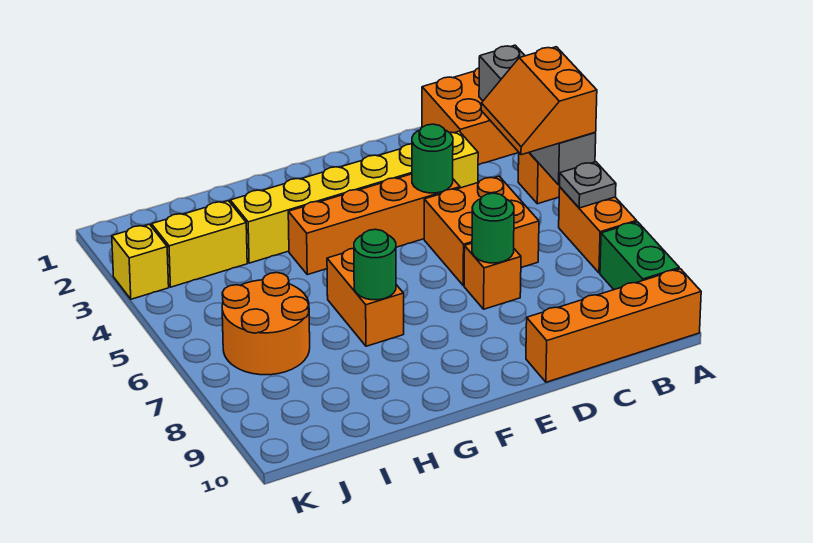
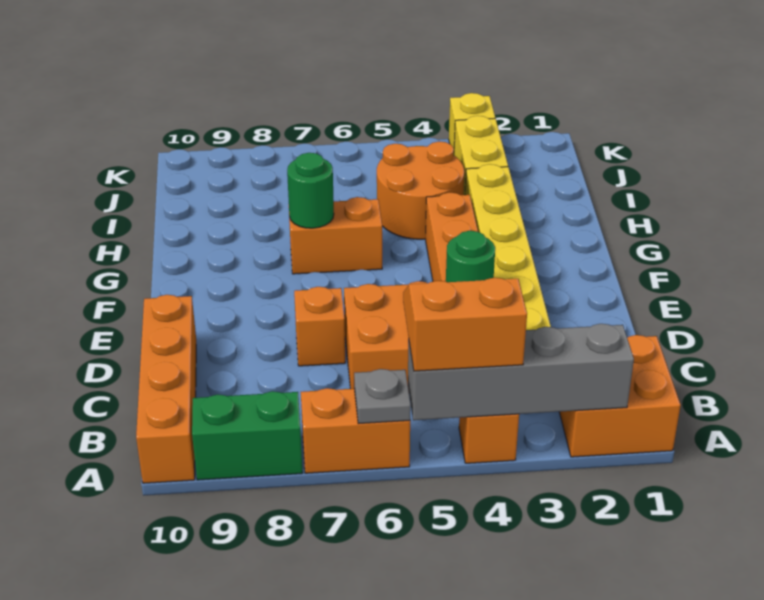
green round brick D7 level 2 -> none
orange round brick I6:J7 level 1 -> orange round brick H4:I5 level 1

